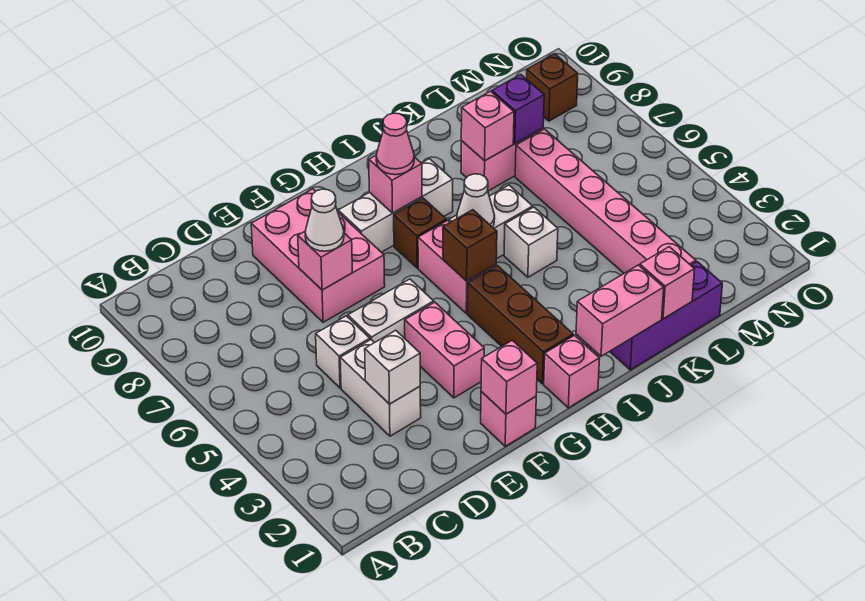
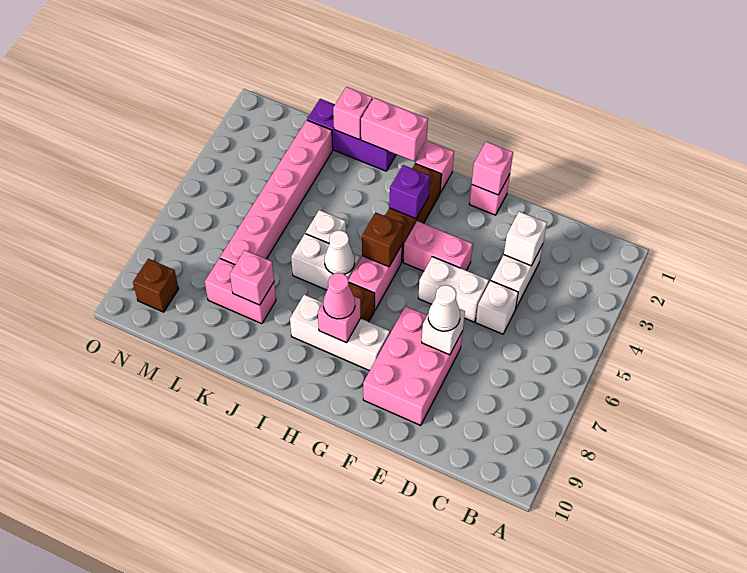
pink brick E7 level 2 -> white brick E7 level 2
pink brick F3:F4 level 1 -> pink brick F4:G4 level 1
purple brick L8 level 2 -> purple brick H3 level 2

